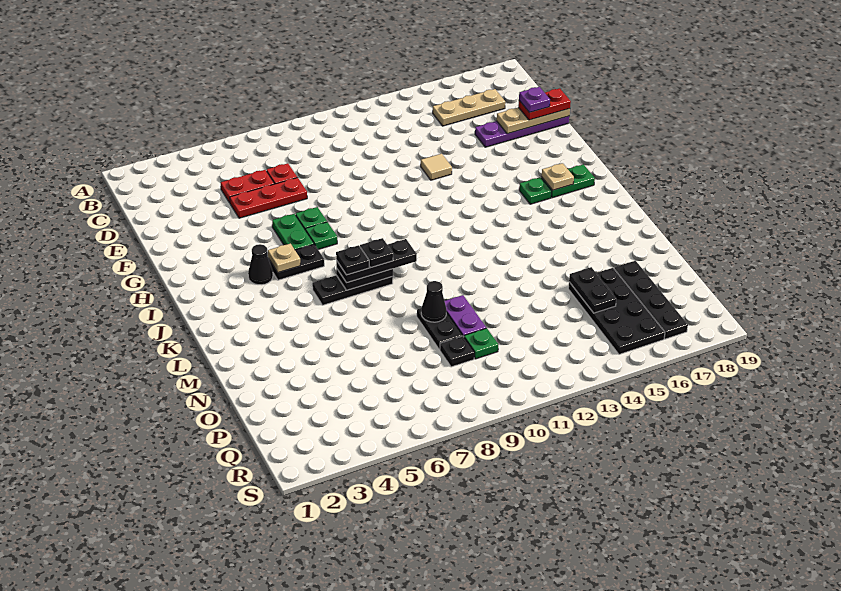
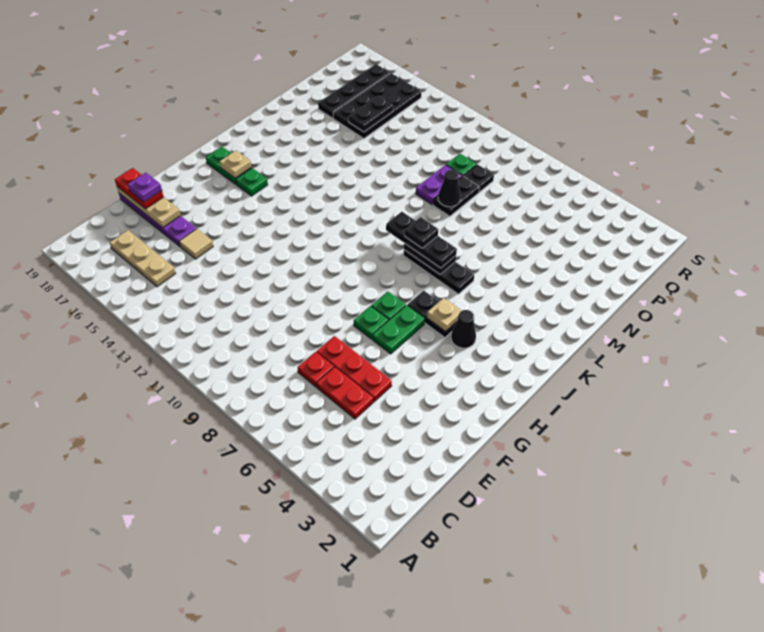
tan tile F13 level 1 -> tan tile E15 level 1
black plate K7 level 4 -> none

